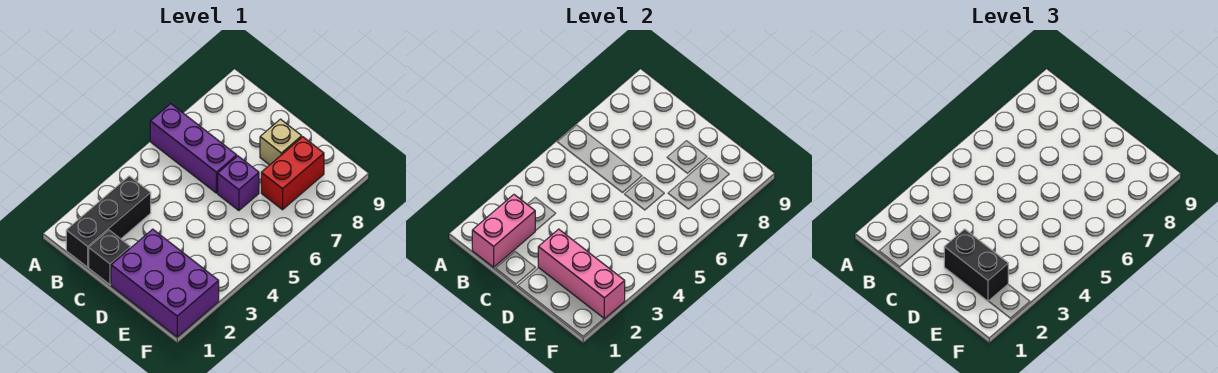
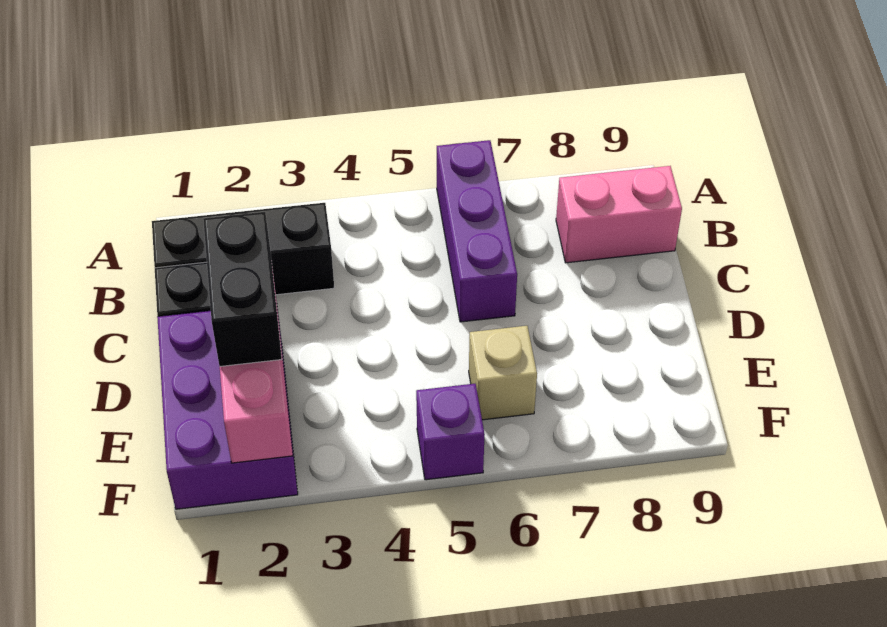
pink brick B1:B2 level 2 -> pink brick B8:B9 level 1
purple brick D6 level 1 -> purple brick F5 level 1
tan brick D8 level 1 -> tan brick E6 level 1
red brick E7:E8 level 1 -> none

